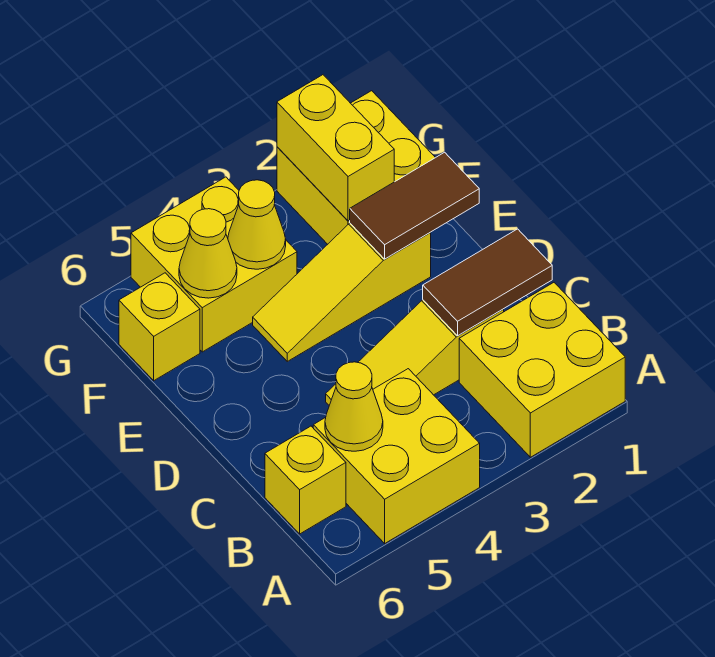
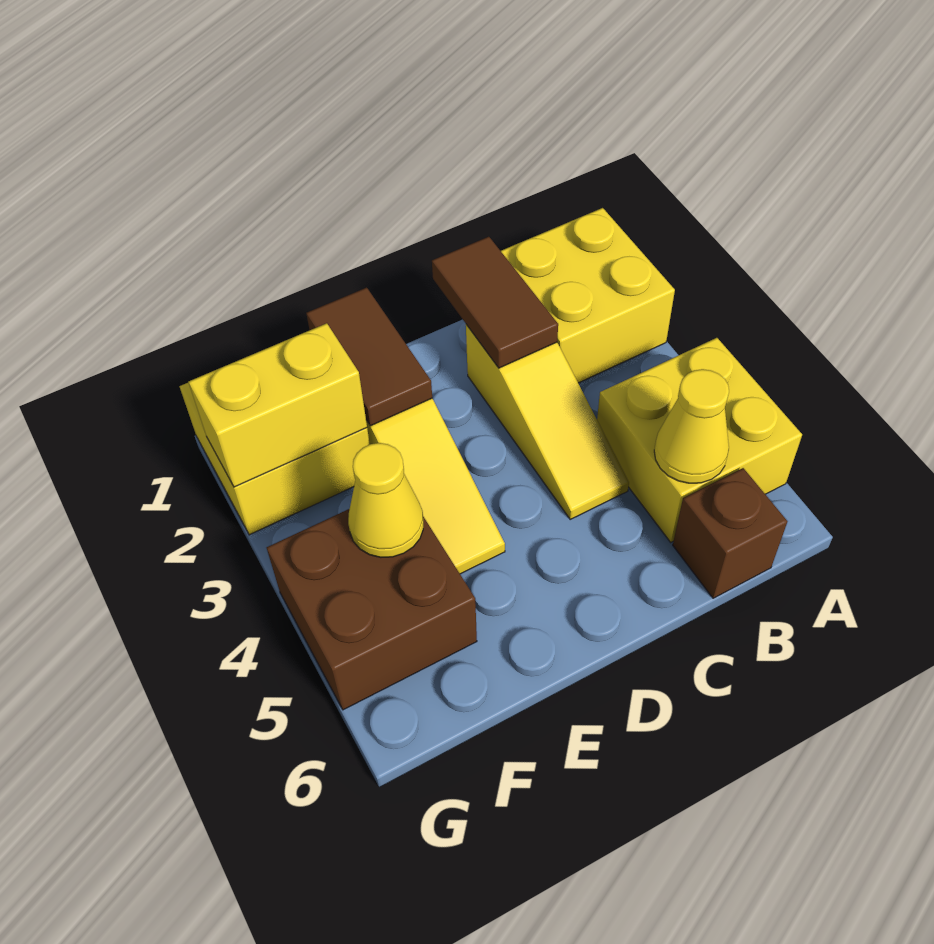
yellow brick B6 level 1 -> brown brick B6 level 1
yellow brick F4:G5 level 1 -> brown brick F4:G5 level 1
yellow cone F5 level 2 -> none
yellow brick F6 level 1 -> none

